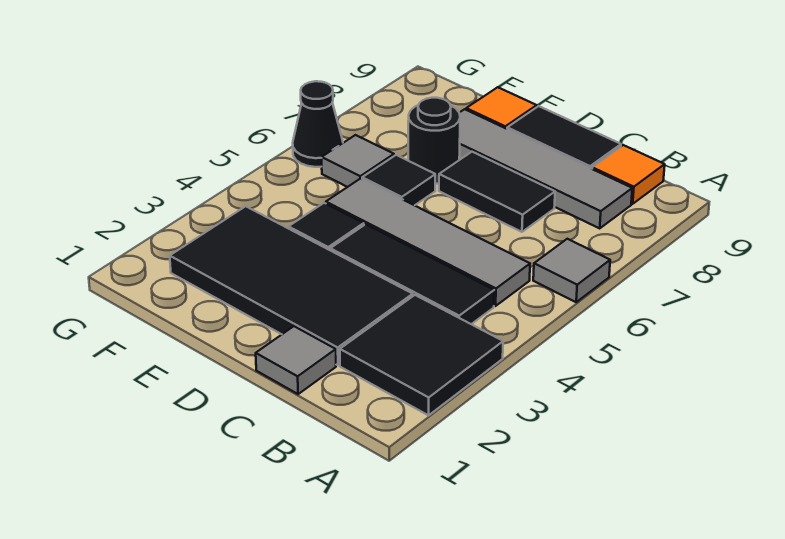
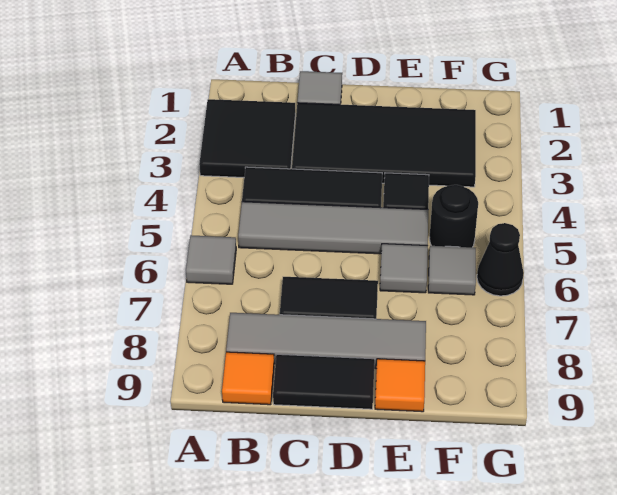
black tile E6 level 1 -> grey tile E6 level 1
black round brick E7 level 1 -> black round brick F5 level 1

